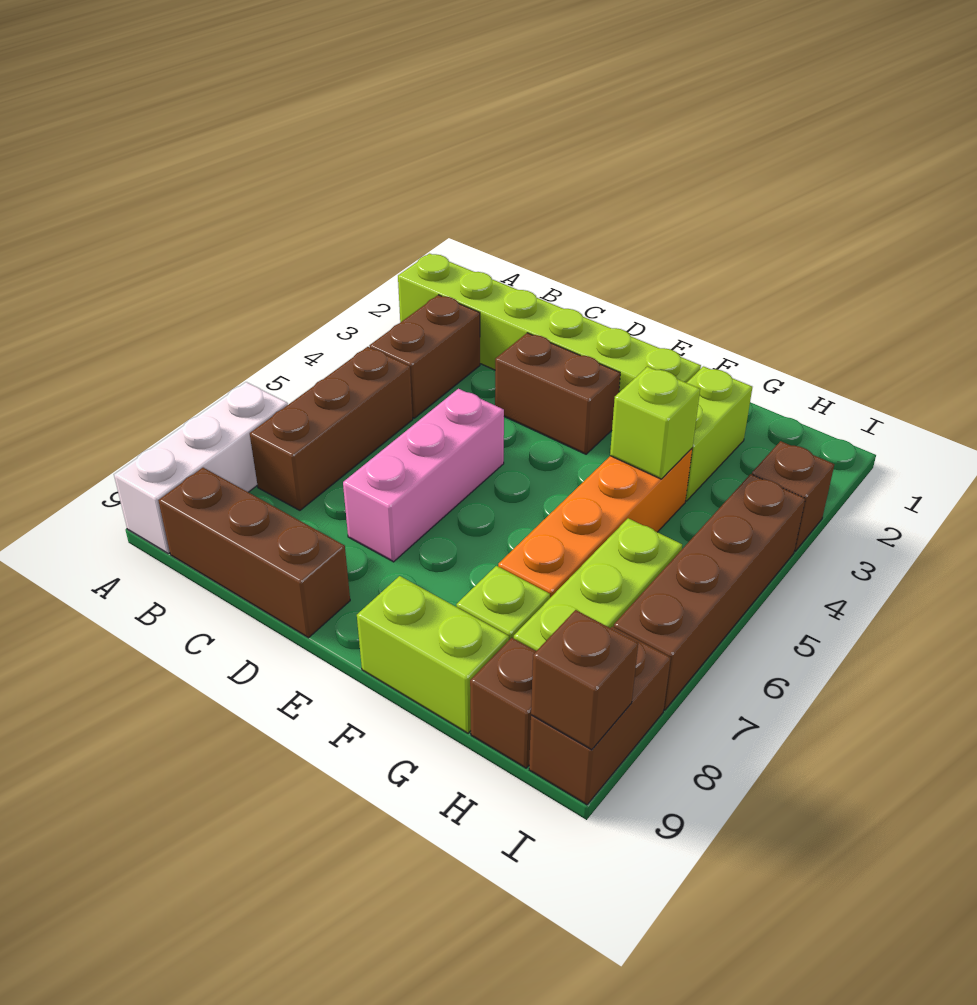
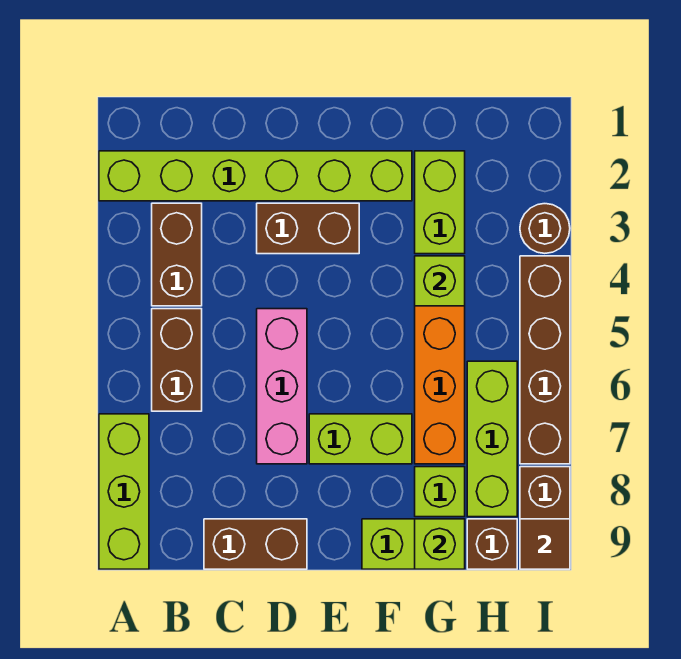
white brick A7:A9 level 1 -> lime brick A7:A9 level 1
brown brick B5:B7 level 1 -> brown brick B5:B6 level 1
brown brick B9:D9 level 1 -> brown brick C9:D9 level 1
none -> lime brick E7:F7 level 1
none -> lime brick G9 level 2
brown brick I3 level 1 -> brown round brick I3 level 1
brown brick I9 level 2 -> brown tile I9 level 2

